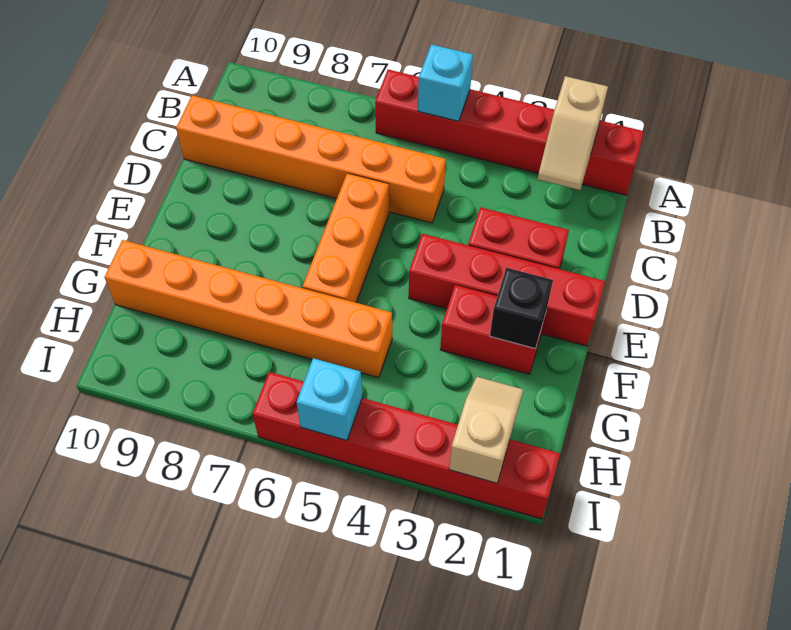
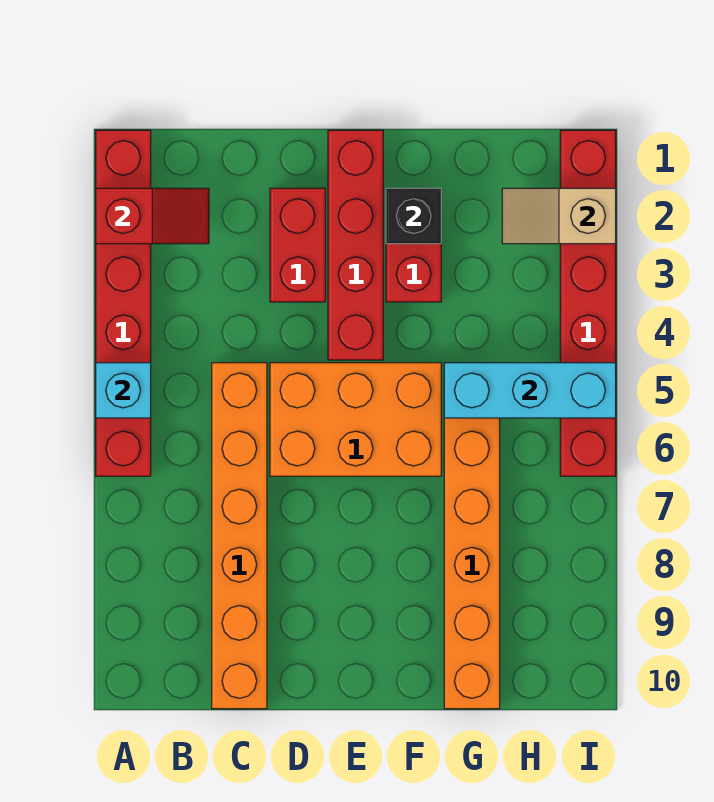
tan slope A2:B2 level 2 top A -> red slope A2:B2 level 2 top A
orange brick D6:F6 level 1 -> orange brick D5:F6 level 1
cyan brick I5 level 2 -> cyan brick G5:I5 level 2

